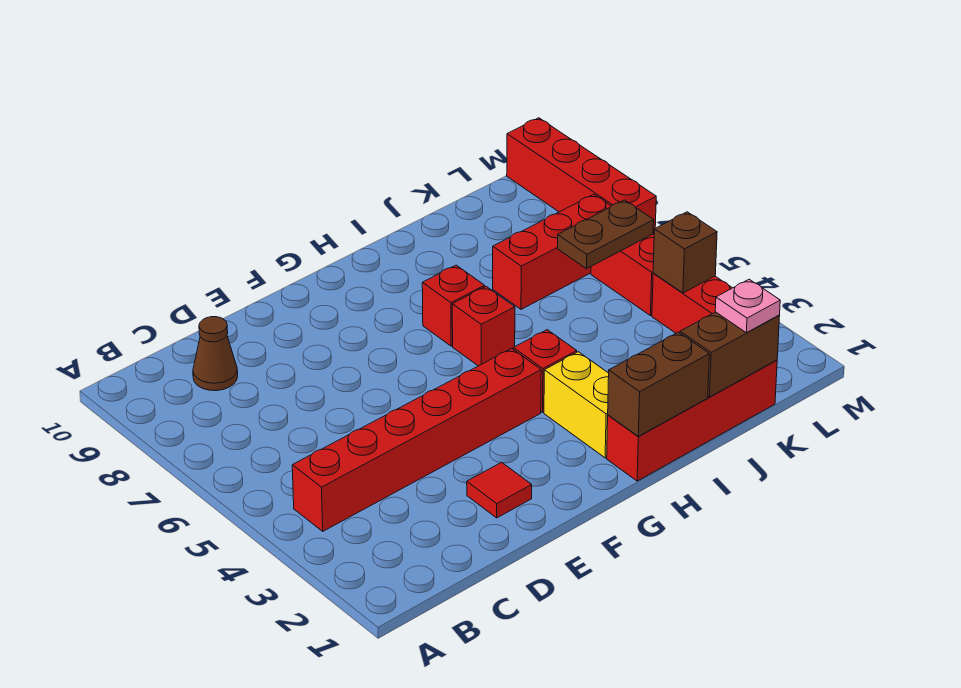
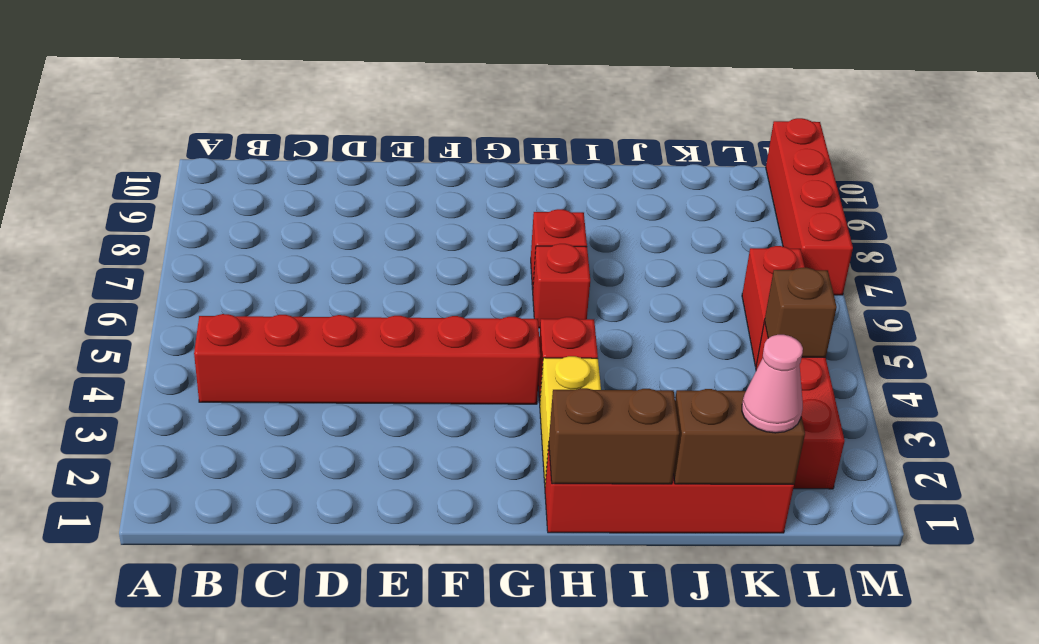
brown cone C9 level 1 -> none
red tile E2 level 1 -> none
red brick J7:L7 level 1 -> none
pink plate K1 level 3 -> pink cone K1 level 3
brown plate K6:L6 level 2 -> none

